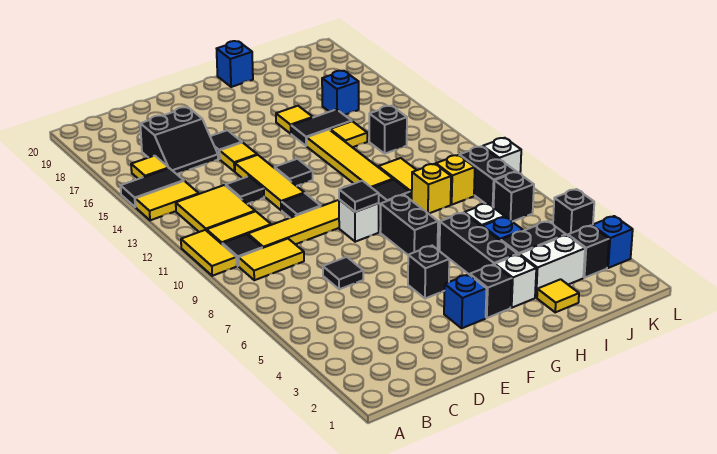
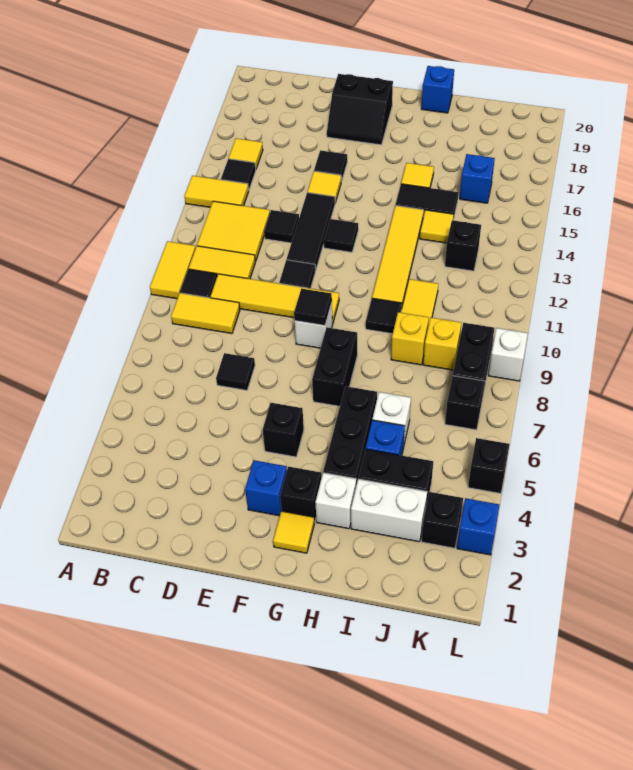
black tile A15:B15 level 1 -> black tile B15 level 1
black slope C16:D17 level 1 top 17 -> black slope E18:F19 level 1 top 19
yellow tile E12:E14 level 1 -> black tile E12:E14 level 1
yellow tile I2 level 1 -> yellow tile G2 level 1

